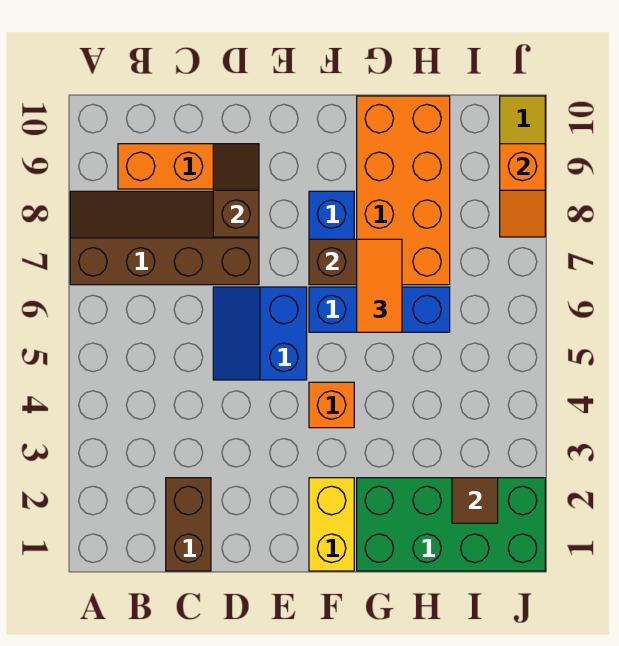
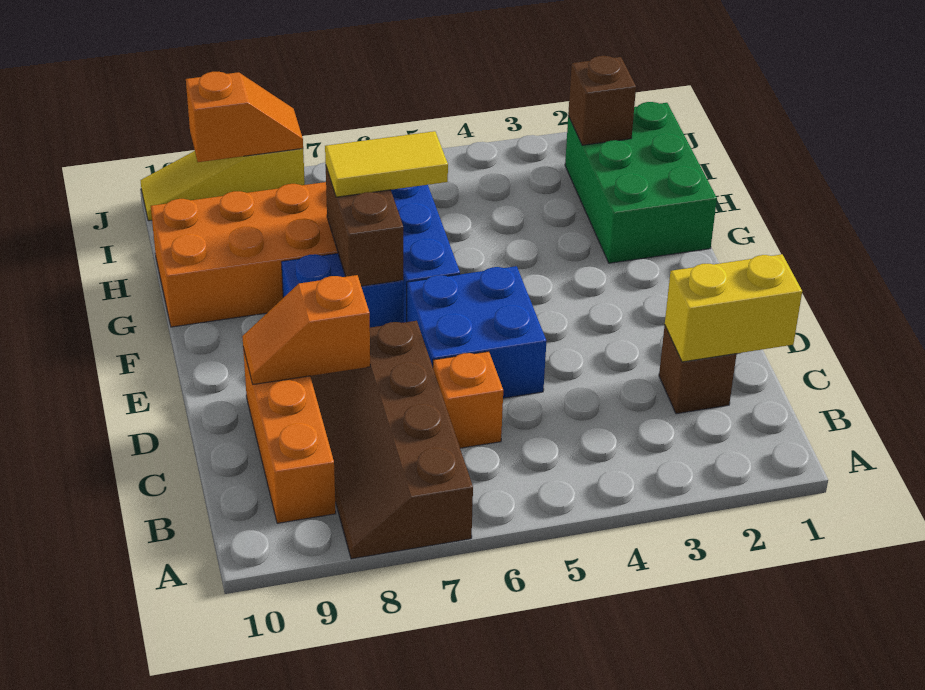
brown brick C1:C2 level 1 -> brown brick C2 level 1
blue slope D5:E6 level 1 top E -> blue brick D5:E6 level 1
brown slope D8:D9 level 2 top 8 -> orange slope D8:D9 level 2 top 8
yellow brick F1:F2 level 1 -> yellow brick C1:C2 level 2
orange brick F4 level 1 -> orange brick C6 level 1
green brick G1:J2 level 1 -> green brick G1:I2 level 1
orange tile G6:G7 level 3 -> yellow tile G6:G7 level 3
brown tile I2 level 2 -> brown brick I2 level 2

